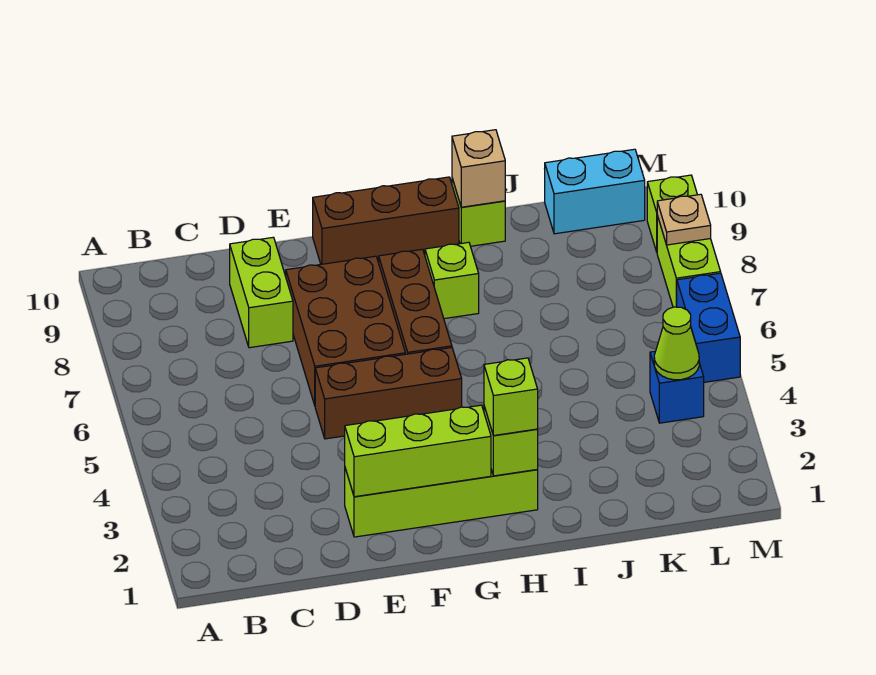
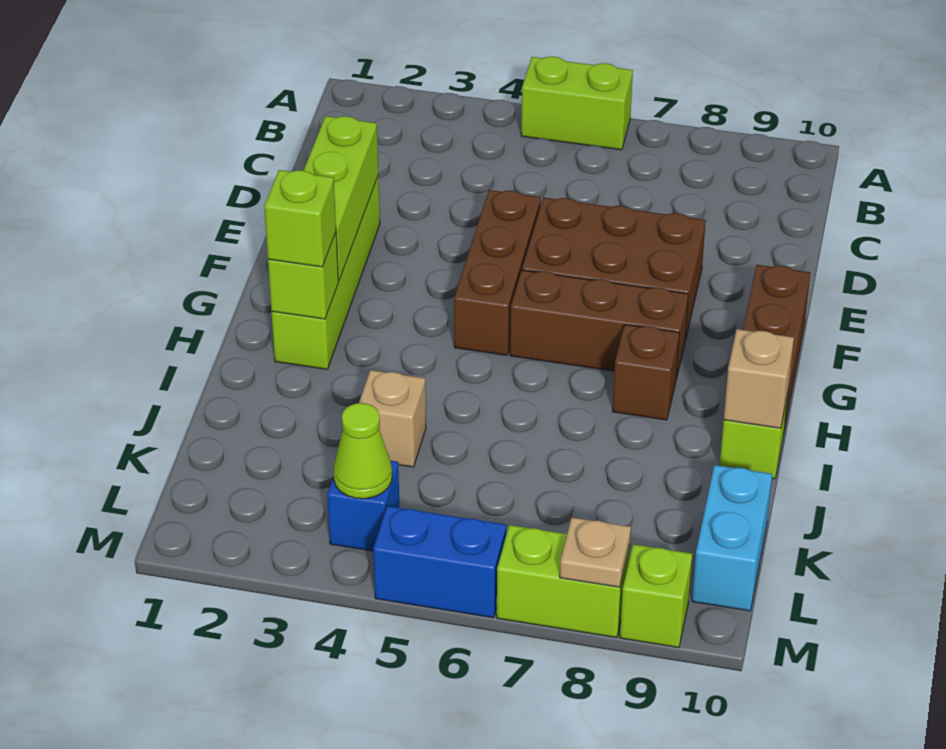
lime brick D8:D9 level 1 -> lime brick A5:A6 level 1
lime brick H8 level 1 -> brown brick H8 level 1
none -> tan brick J4 level 1

